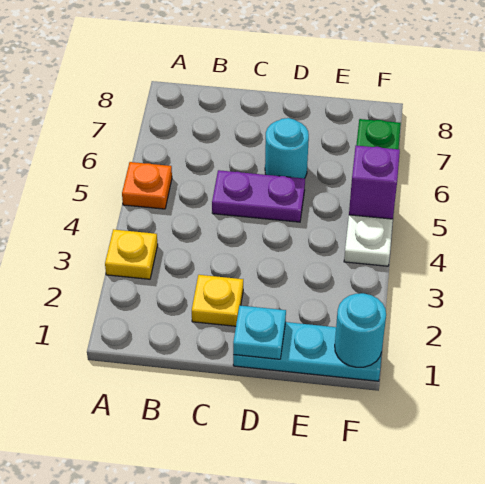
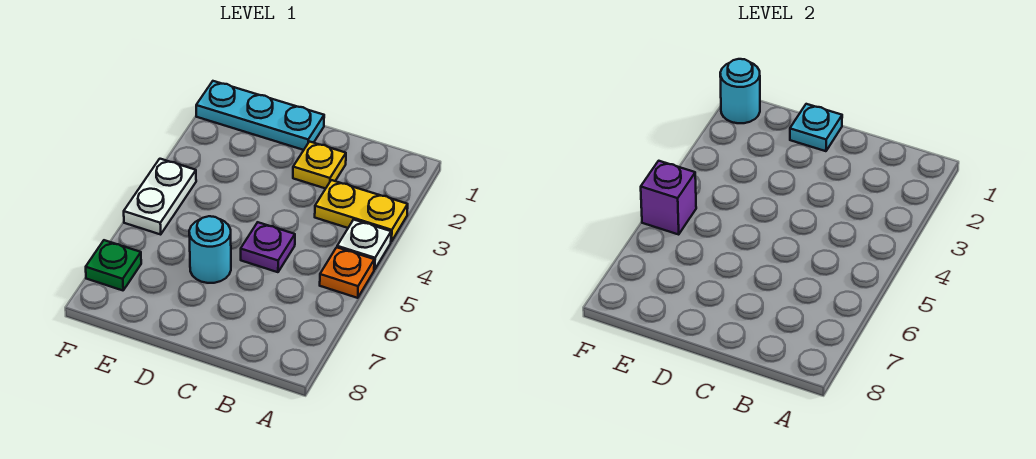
yellow plate A3 level 1 -> yellow plate A3:B3 level 1
none -> white plate A4 level 1
purple plate C5:D5 level 1 -> purple plate C5 level 1

